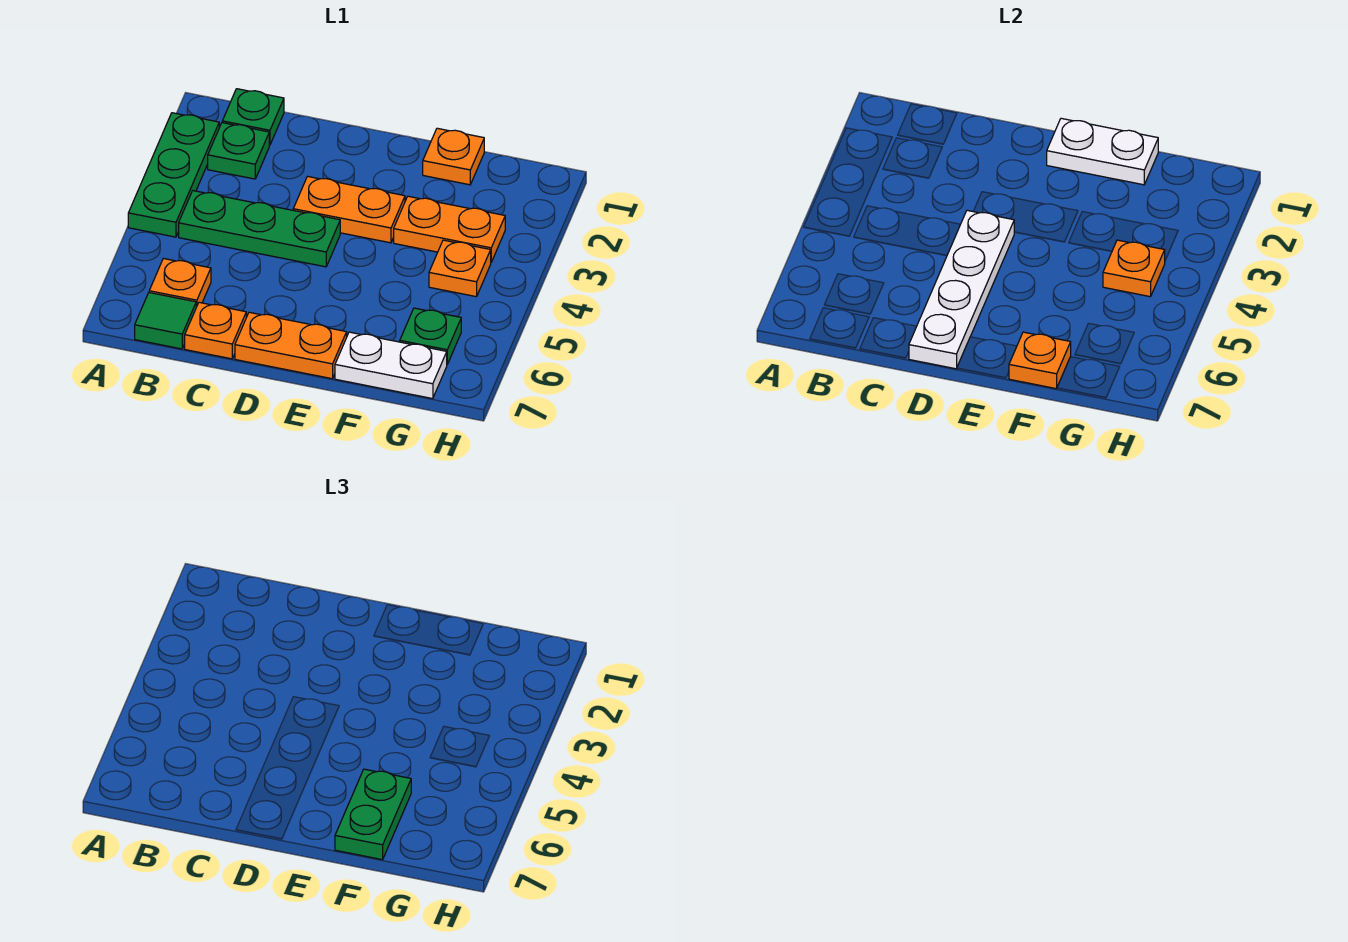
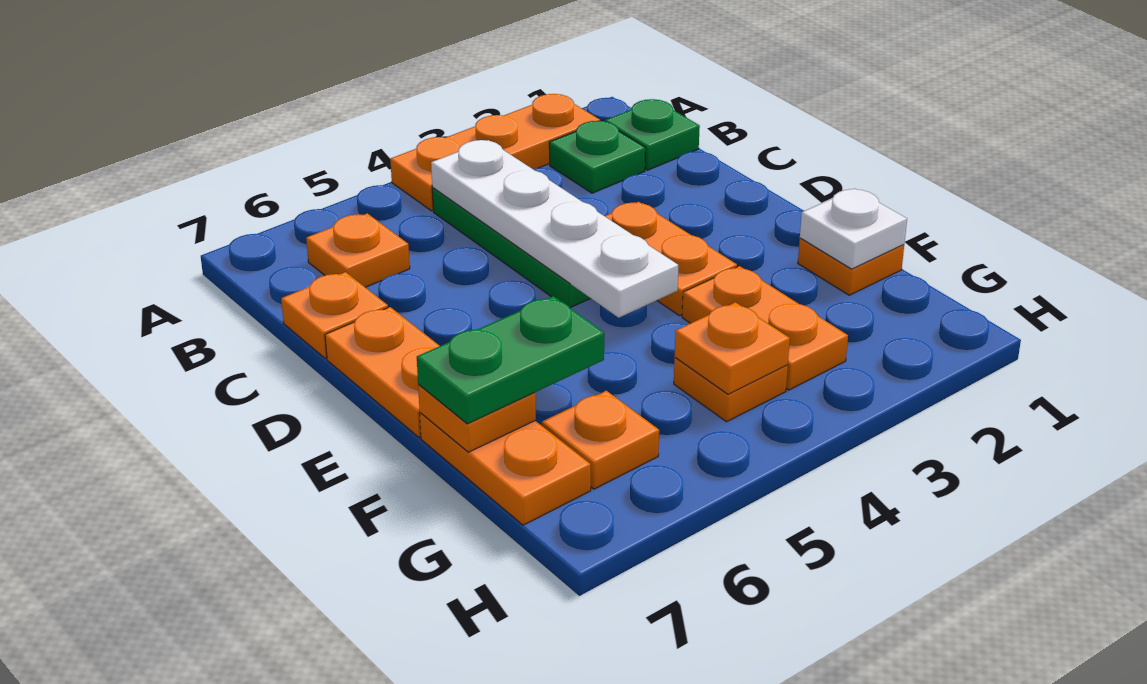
green plate A2:A4 level 1 -> orange plate A2:A4 level 1
green tile B7 level 1 -> none
white plate D4:D7 level 2 -> white plate B4:E4 level 2
white plate E1:F1 level 2 -> white plate F1 level 2
white plate F7:G7 level 1 -> orange plate F7:G7 level 1
green plate G6 level 1 -> orange plate G6 level 1

